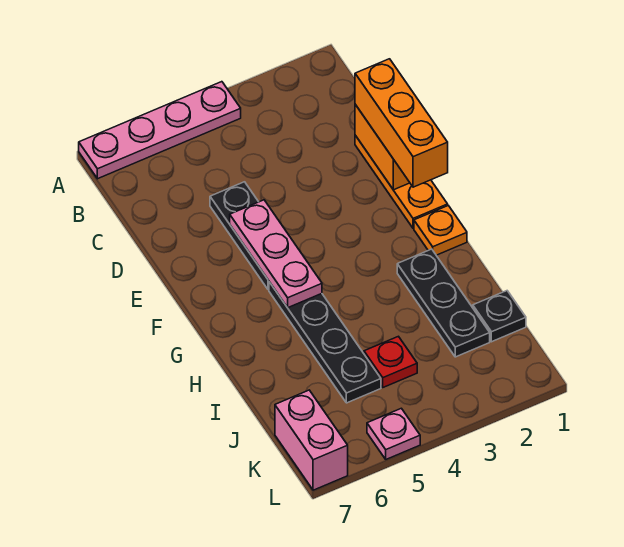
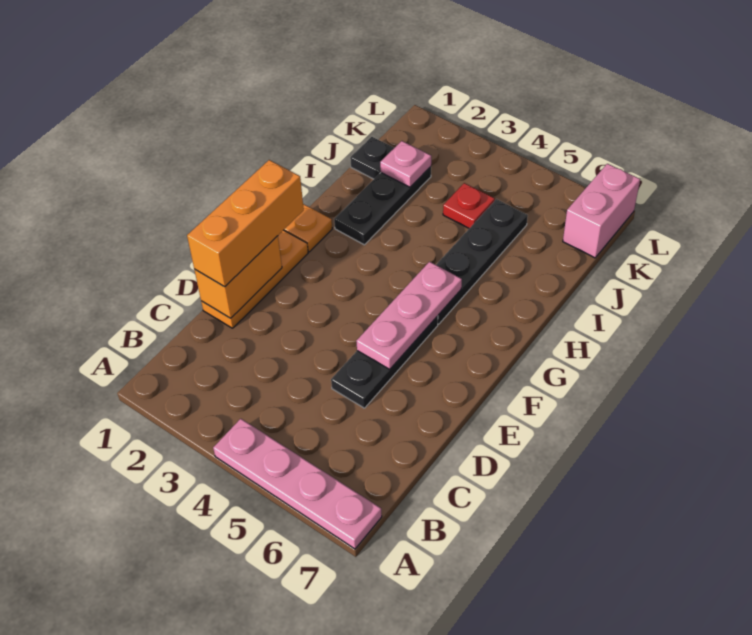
pink plate L5 level 1 -> pink plate J2 level 2

